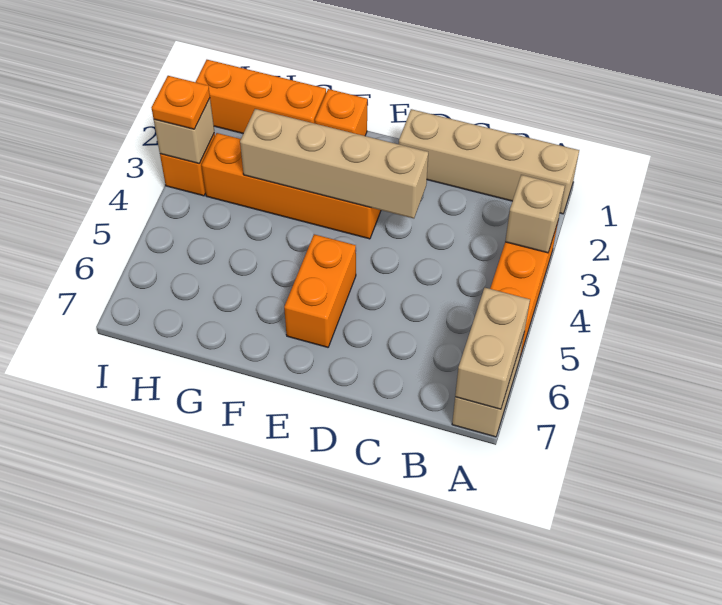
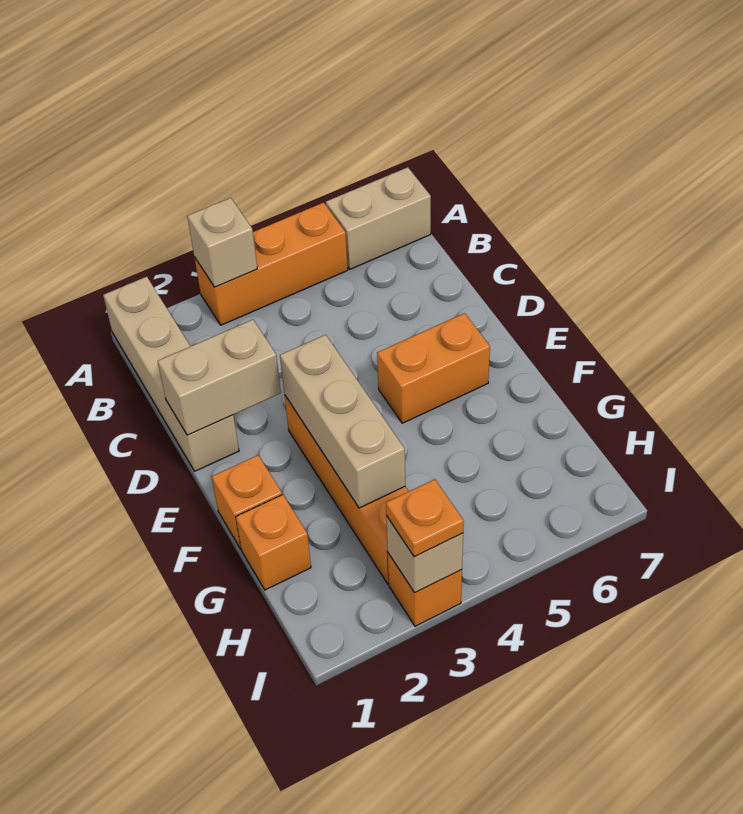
tan brick A6:A7 level 2 -> tan brick D1:D2 level 2
tan brick D3:G3 level 2 -> tan brick E3:G3 level 2
orange brick G1:I1 level 1 -> orange brick G1 level 1

